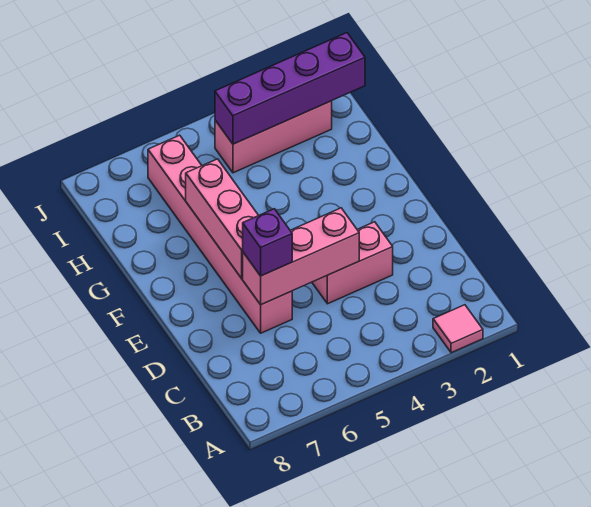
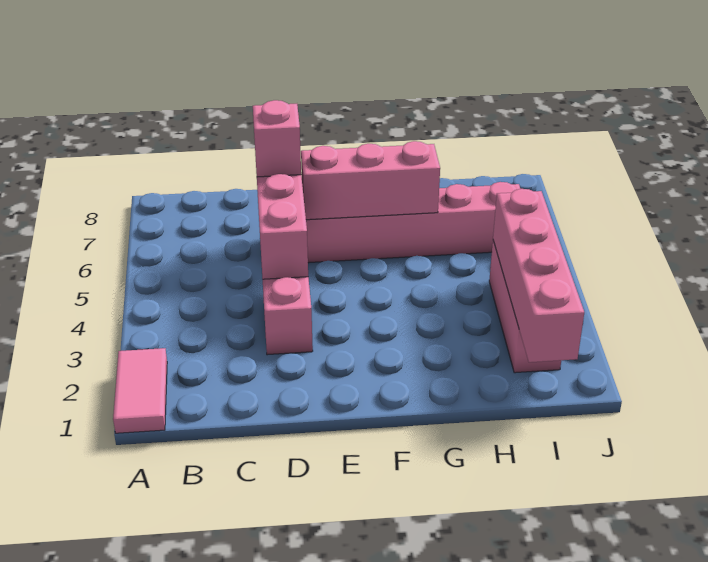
pink tile A2 level 1 -> pink tile A1:A2 level 1
purple brick D6 level 3 -> pink brick D6 level 3
purple brick I1:I4 level 2 -> pink brick I1:I4 level 2

